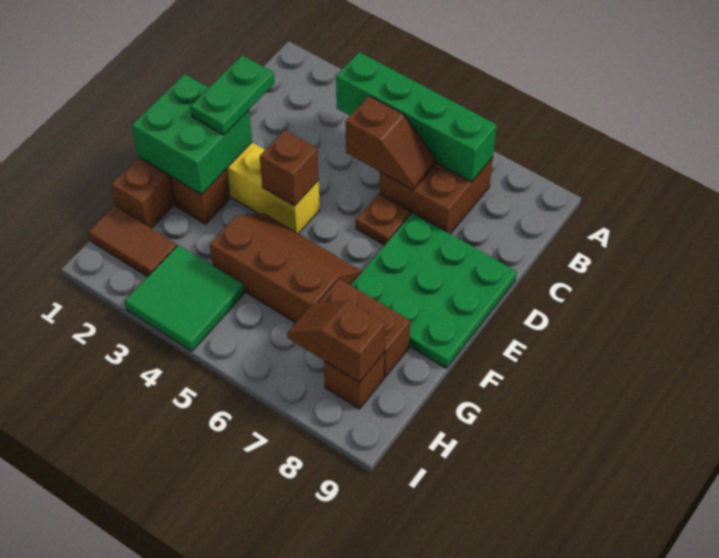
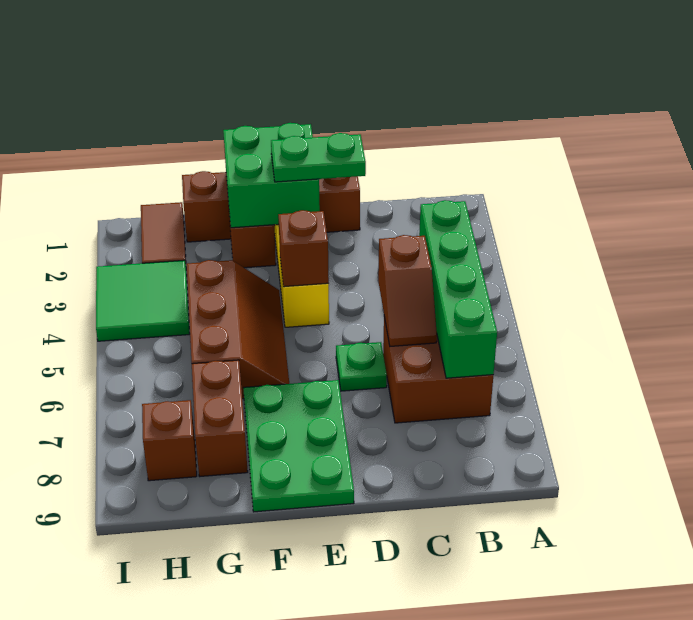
brown plate D6 level 1 -> green plate D6 level 1
green plate D7:F9 level 1 -> green plate E7:F9 level 1
brown slope H7:H8 level 2 top 8 -> none

